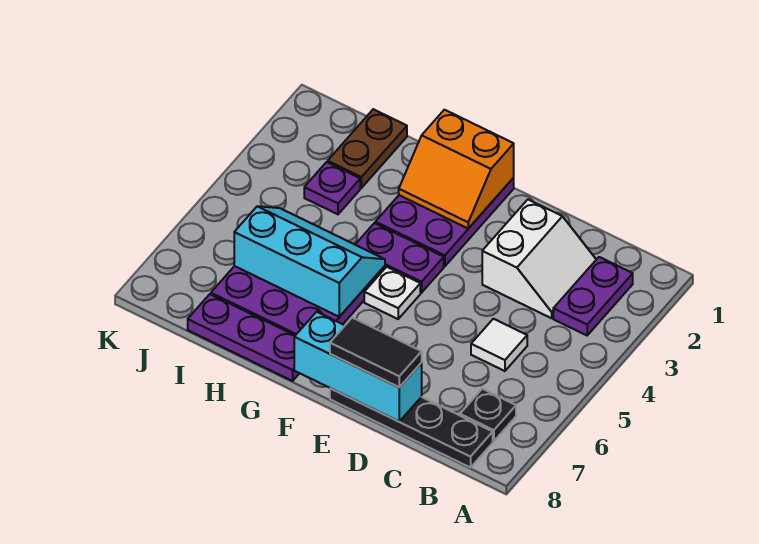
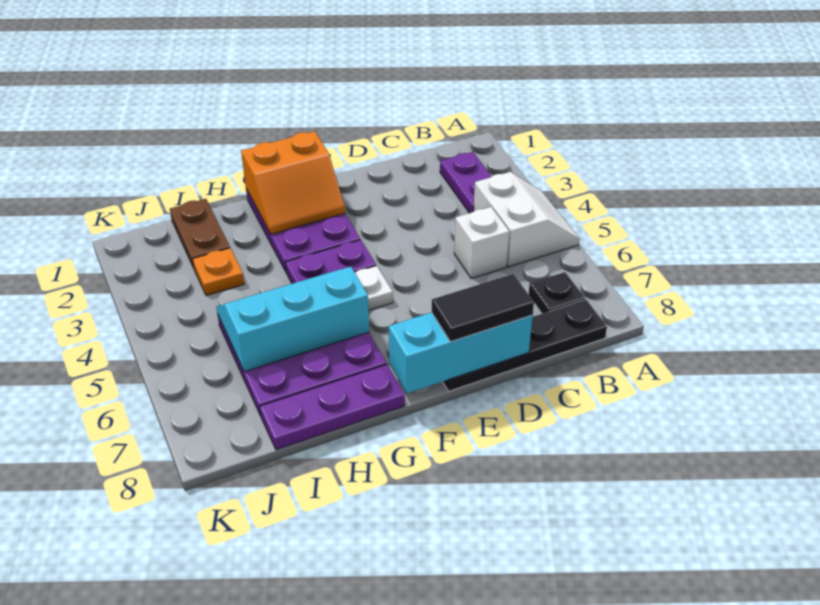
white slope C2:D3 level 1 top D -> white slope A4:B5 level 1 top B
white tile C5 level 1 -> white brick C5 level 1
purple plate I3 level 1 -> orange plate I3 level 1

